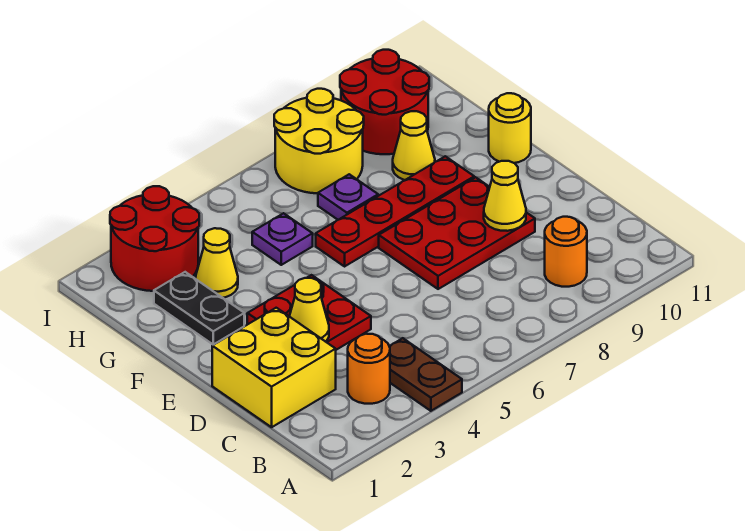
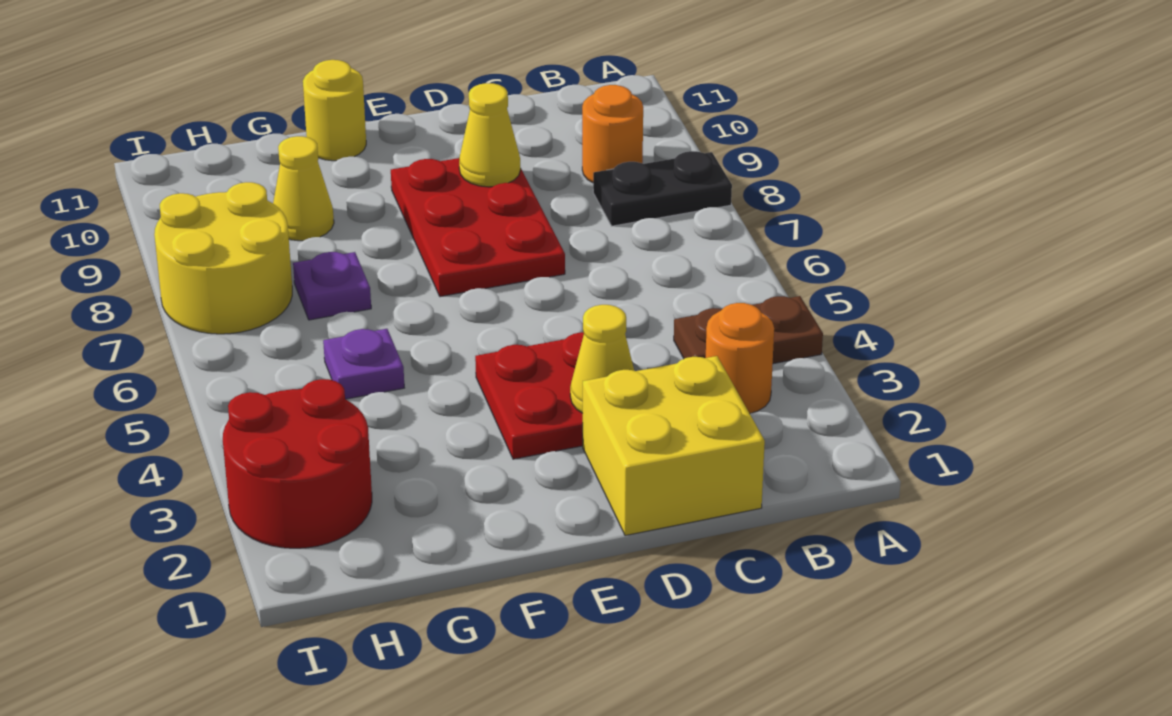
black plate F2:G2 level 1 -> black plate A8:B8 level 1
red plate F6:F9 level 1 -> none
yellow cone G3 level 1 -> none
red round brick H9:I10 level 1 -> none

